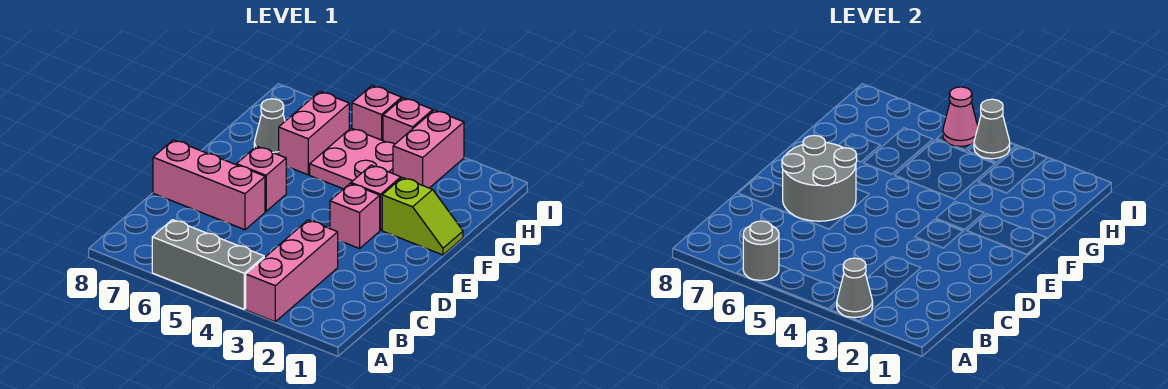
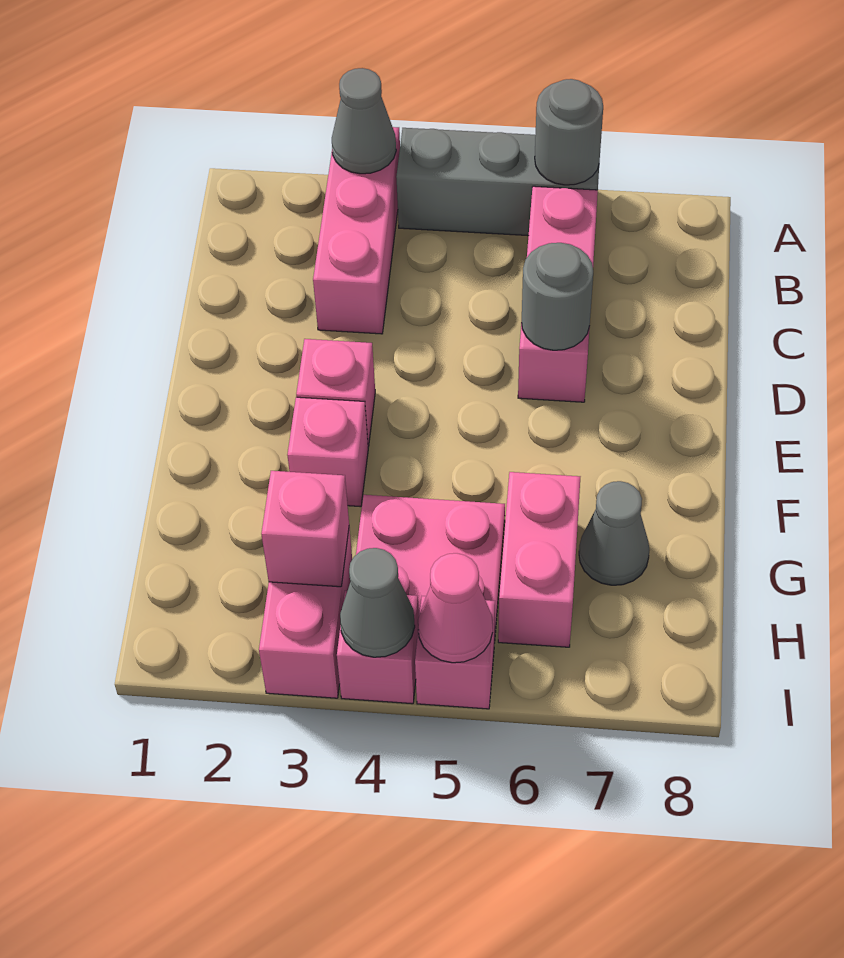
pink brick D6:D8 level 1 -> pink brick B6:D6 level 1
grey round brick D6:E7 level 2 -> grey round brick D6 level 2
pink brick E6 level 1 -> pink brick H3 level 2
lime slope F1:F2 level 1 top 2 -> none

